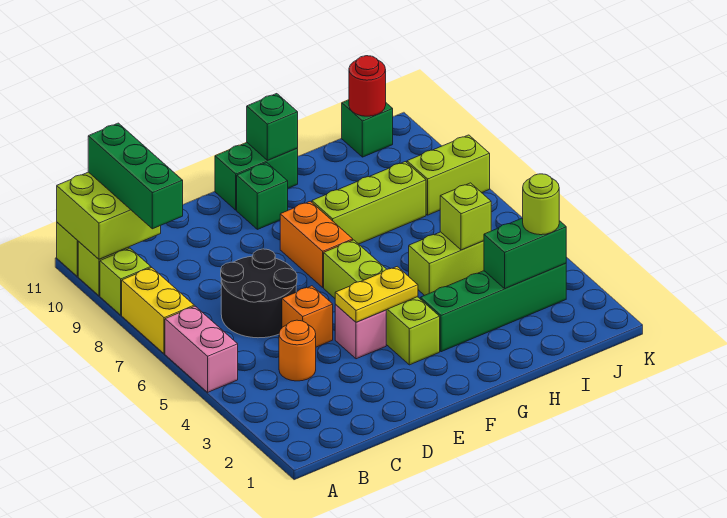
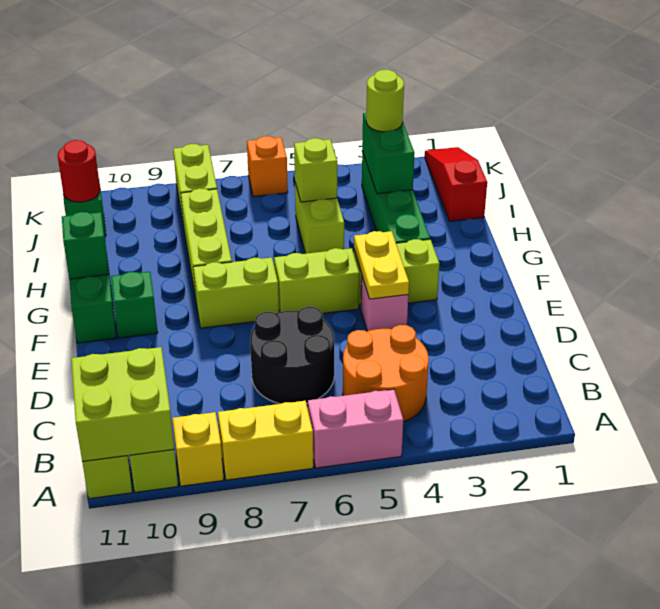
lime brick A9 level 1 -> yellow brick A9 level 1
green brick B9:B11 level 3 -> none
orange round brick C4 level 1 -> orange round brick B4:C5 level 1
orange brick D5 level 1 -> orange brick K6 level 1
orange brick F7:F8 level 1 -> lime brick F7:F8 level 1
none -> red slope I1:K1 level 1 top I

